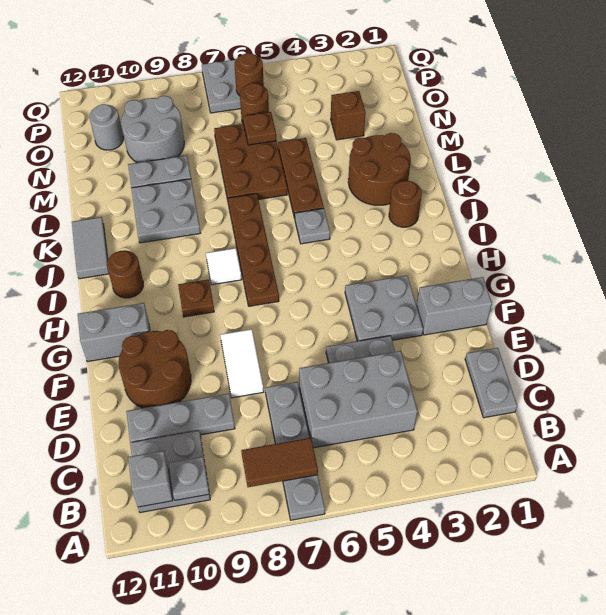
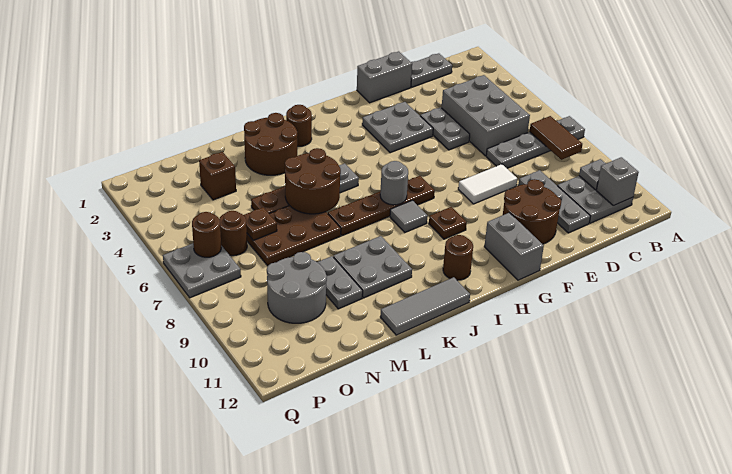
grey brick F1:F2 level 1 -> grey brick E1:F1 level 1
white tile I8 level 1 -> grey tile I8 level 1
grey tile J12:K12 level 1 -> grey tile J12:L12 level 1
none -> brown round brick K5:L6 level 2
grey round brick O11 level 1 -> grey round brick I7 level 2

